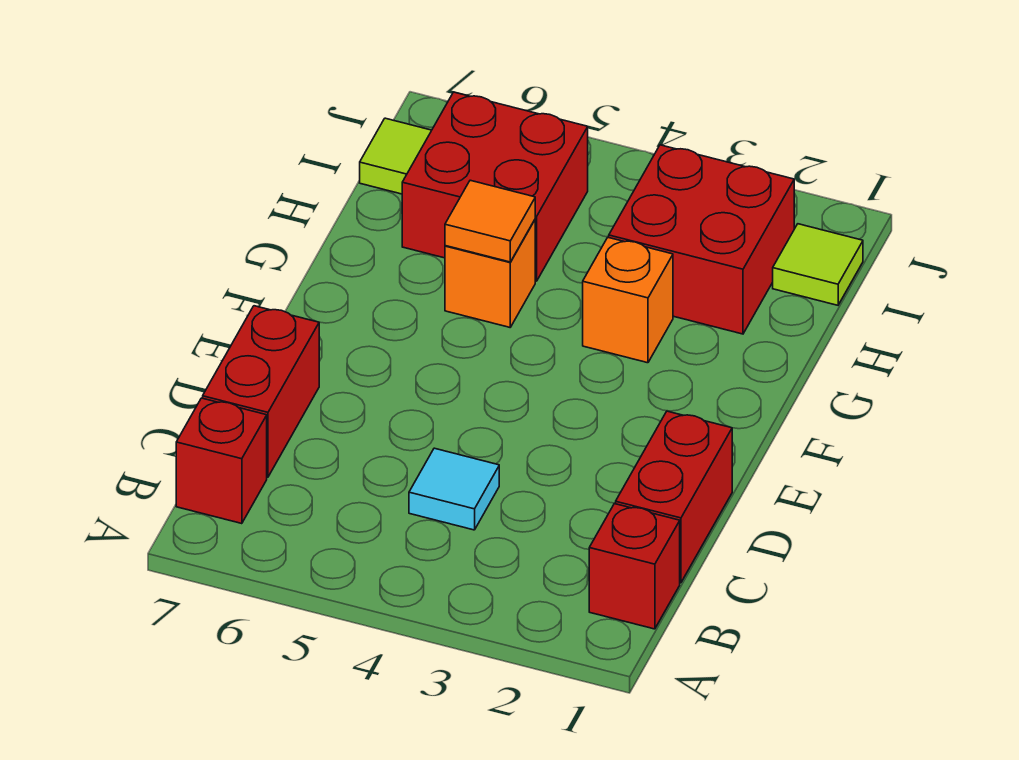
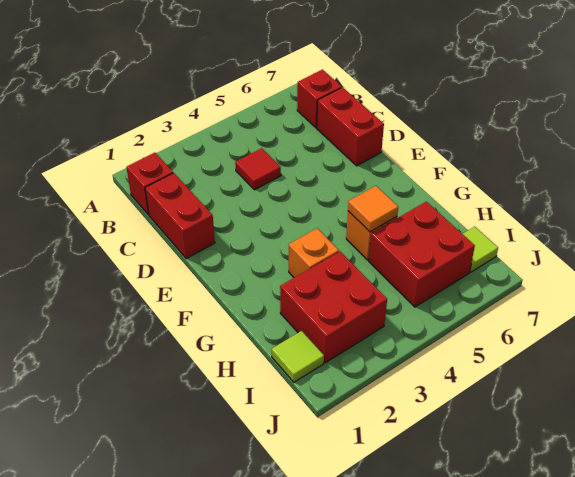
cyan tile C4 level 1 -> red tile C4 level 1

